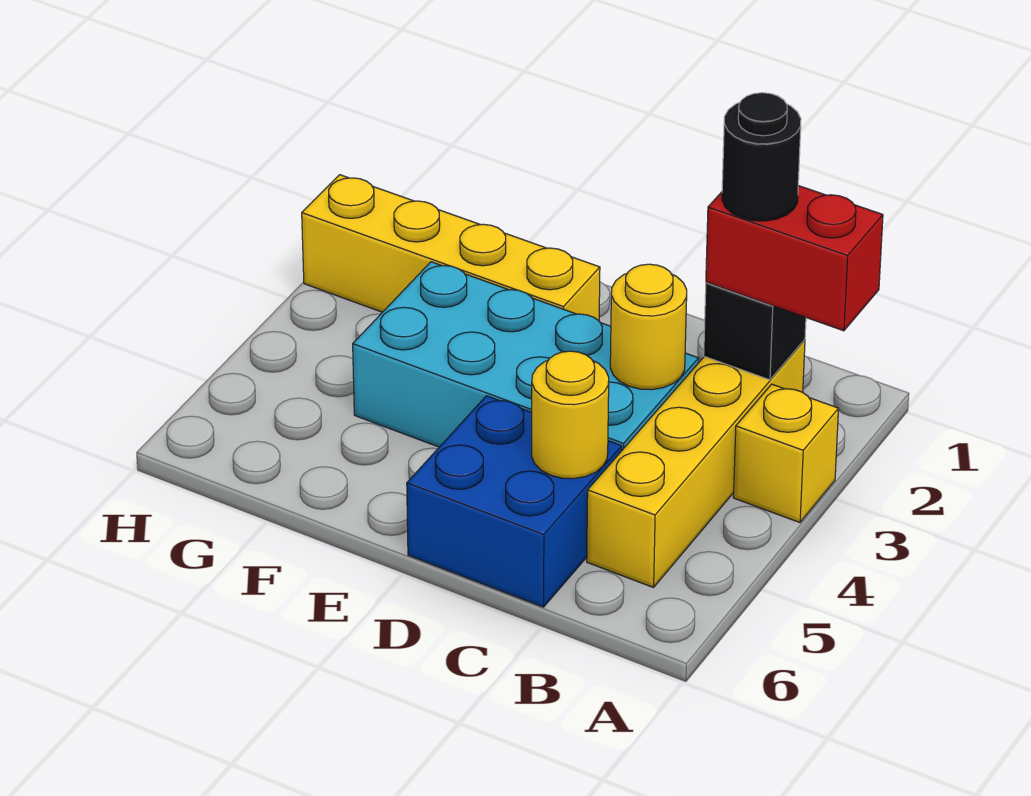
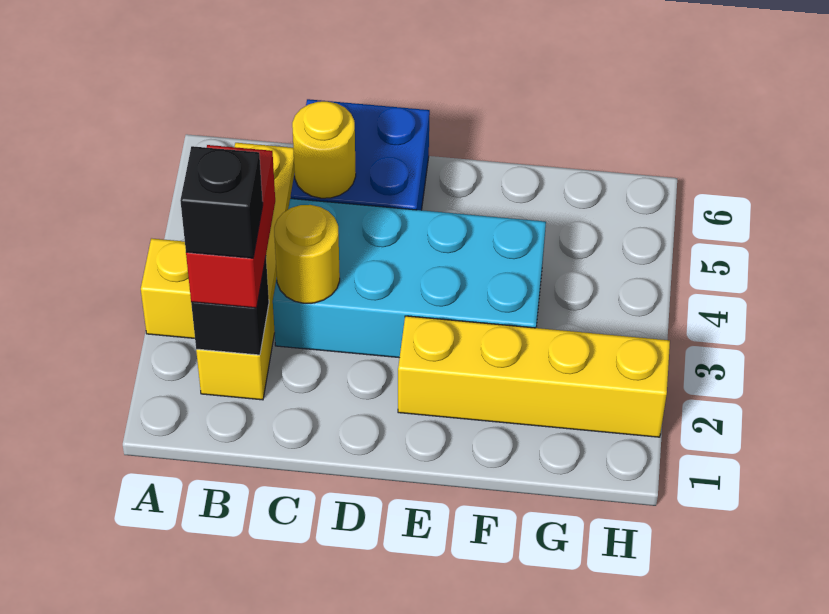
red brick A2:B2 level 3 -> red brick B2:B3 level 3
black round brick B2 level 4 -> black brick B2 level 4

